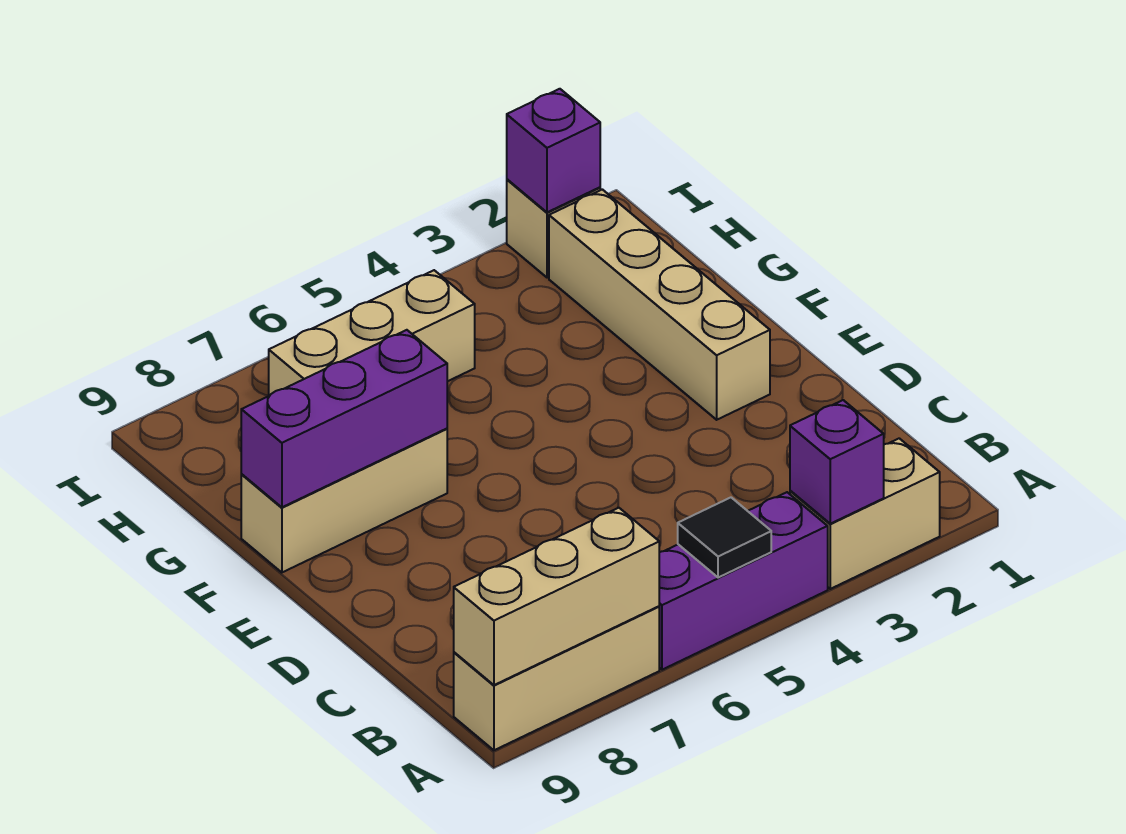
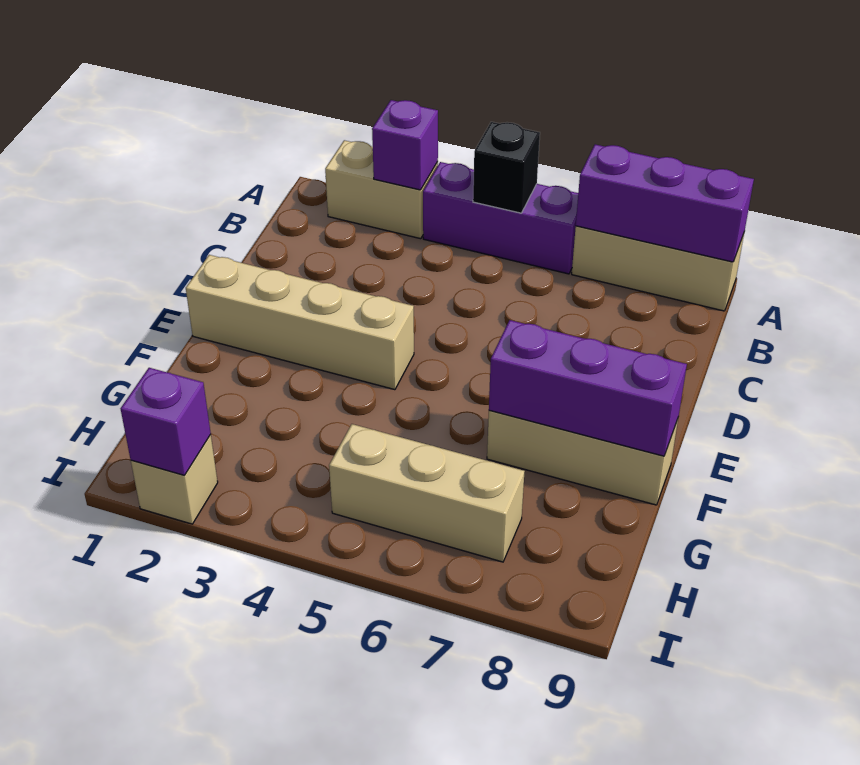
black tile A5 level 2 -> black brick A5 level 2
tan brick A7:A9 level 2 -> purple brick A7:A9 level 2
tan brick E2:H2 level 1 -> tan brick E1:E4 level 1

